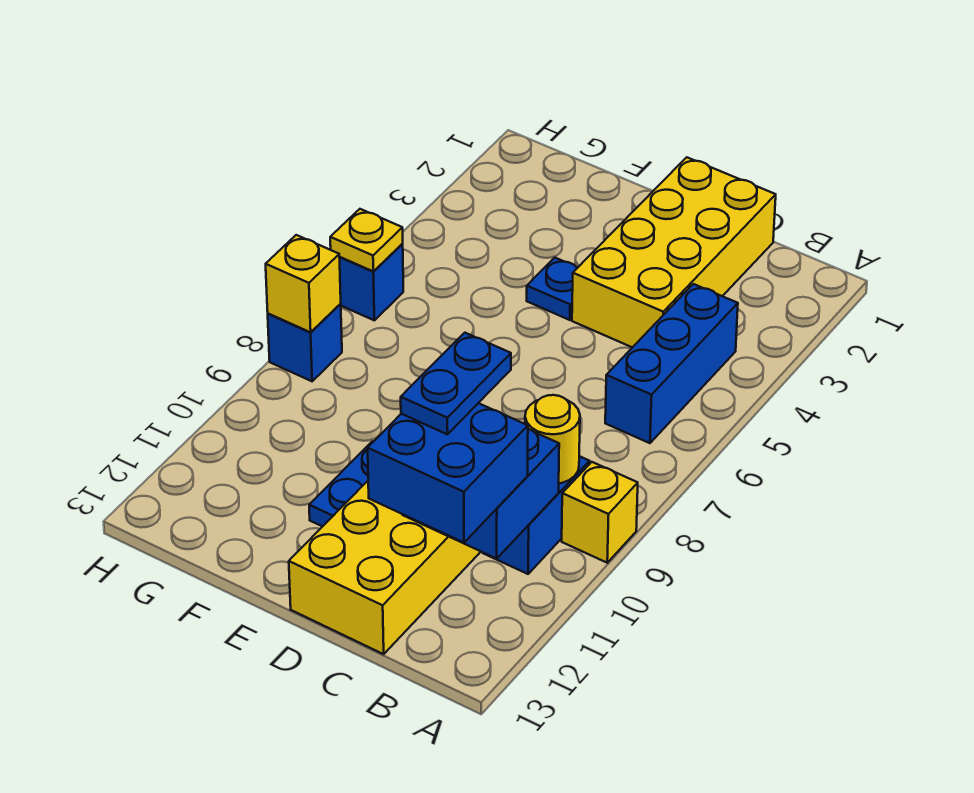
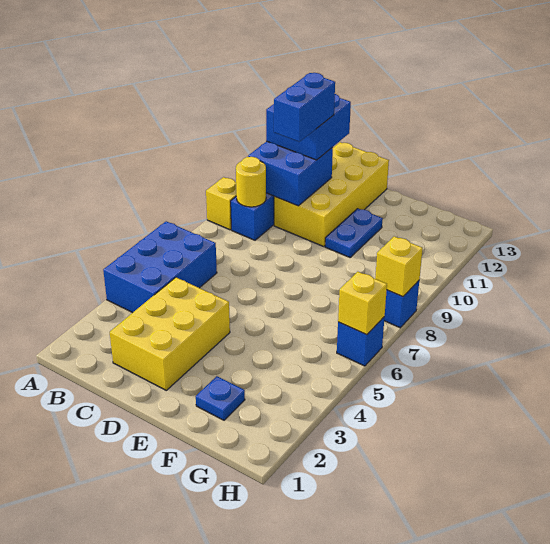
blue brick B4:B6 level 1 -> blue brick A4:B6 level 1
yellow brick C1:D4 level 1 -> yellow brick C2:D4 level 1
blue plate C10:C11 level 4 -> blue brick C10:C11 level 4
blue plate E4 level 1 -> blue plate F2 level 1
yellow plate H6 level 2 -> yellow brick H6 level 2

